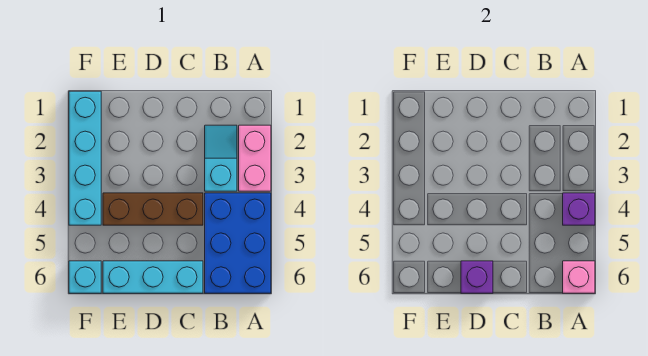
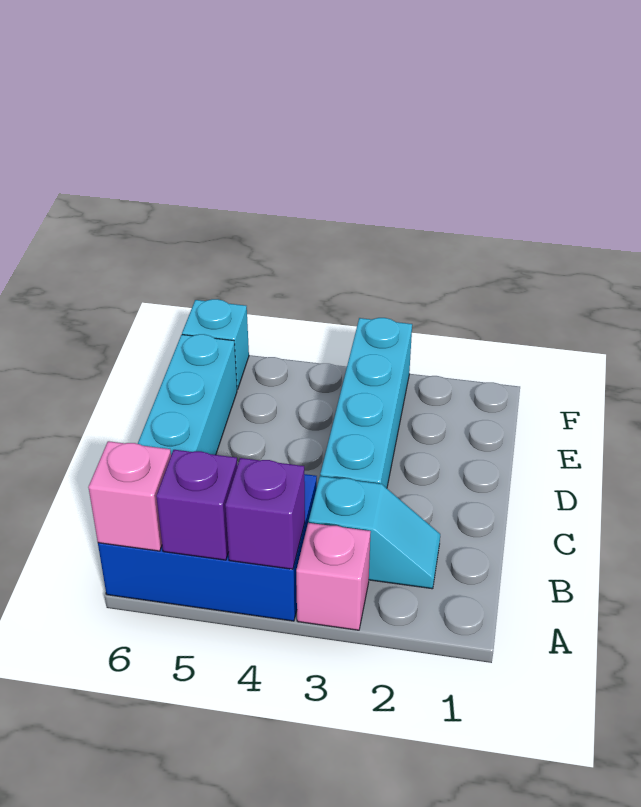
pink brick A2:A3 level 1 -> pink brick A3 level 1
brown brick C4:E4 level 1 -> none
purple brick D6 level 2 -> purple brick A5 level 2
cyan brick F1:F4 level 1 -> cyan brick C3:F3 level 1

